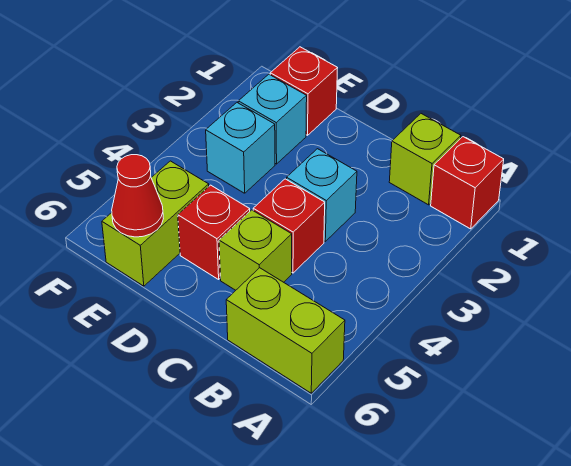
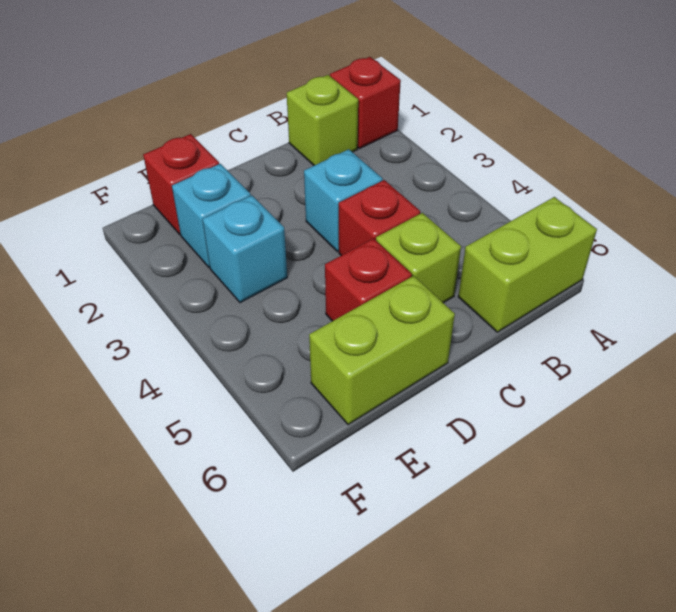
lime brick E5:E6 level 1 -> lime brick D6:E6 level 1
red cone E6 level 2 -> none

